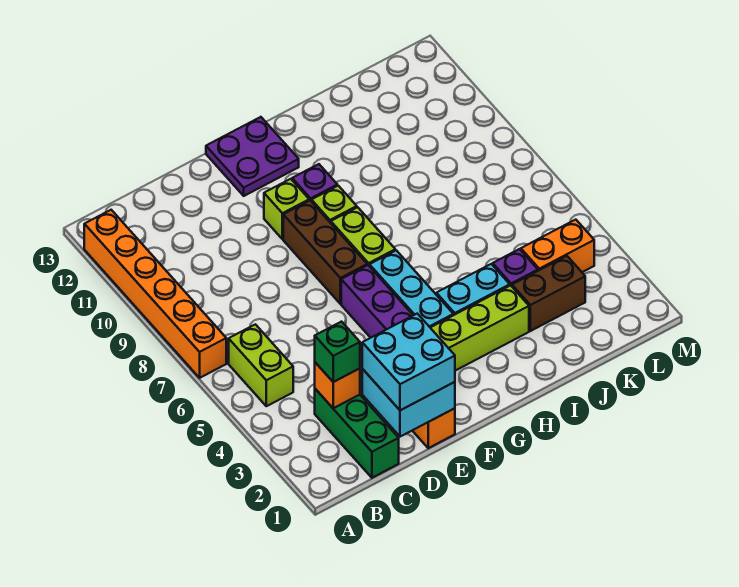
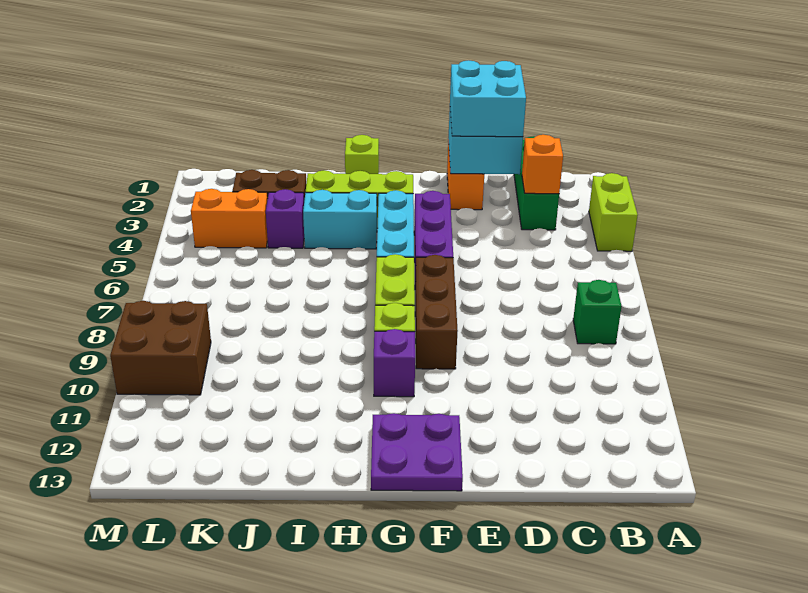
orange brick A7:A12 level 1 -> none
lime brick B5:B6 level 1 -> lime brick A3:A4 level 1
green brick C3 level 3 -> green brick B8 level 1
lime brick F10 level 1 -> lime brick H1 level 1
none -> brown brick L9:M10 level 1

